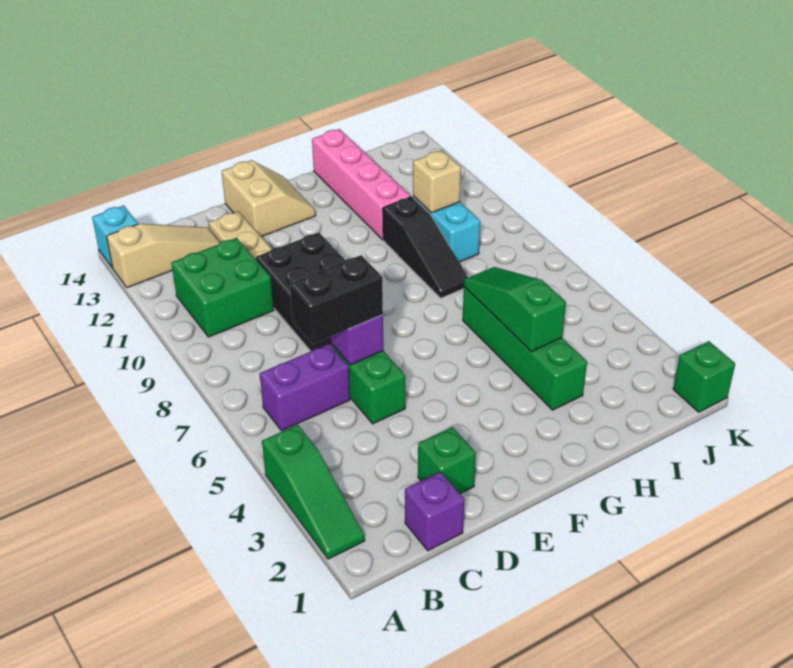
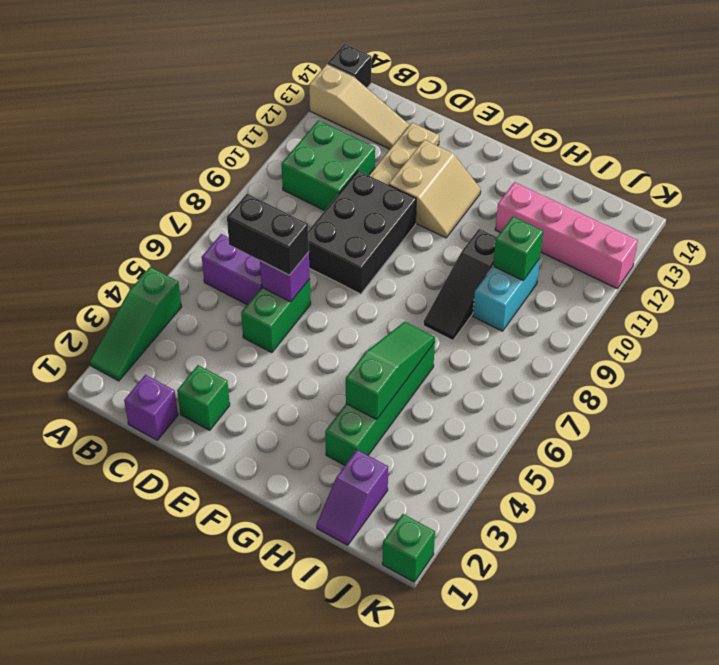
cyan brick A14 level 1 -> black brick A14 level 1
tan slope E13:F14 level 1 top E -> tan slope E11:F12 level 1 top E
pink brick H11:H14 level 1 -> pink brick H12:K12 level 1
none -> purple slope I1:I2 level 1 top 2
tan brick I10 level 2 -> green brick I10 level 2

